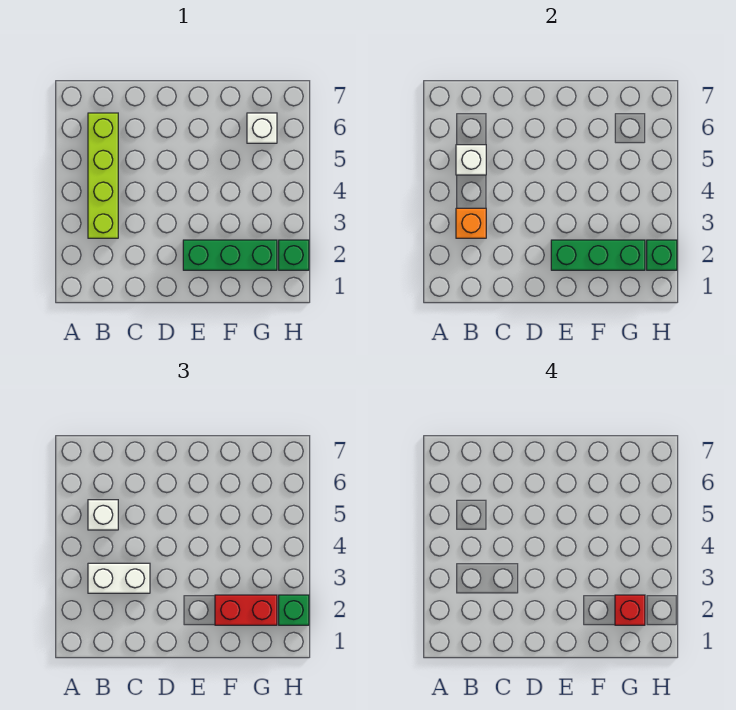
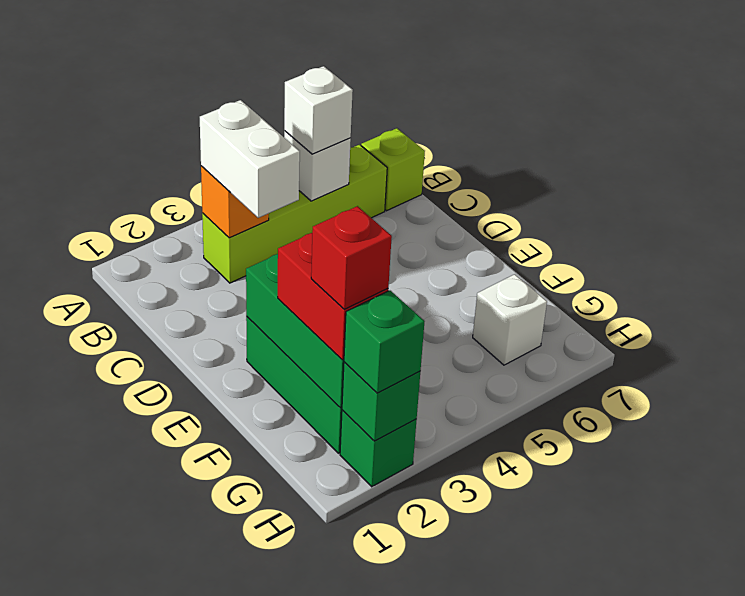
none -> lime brick B7 level 1

